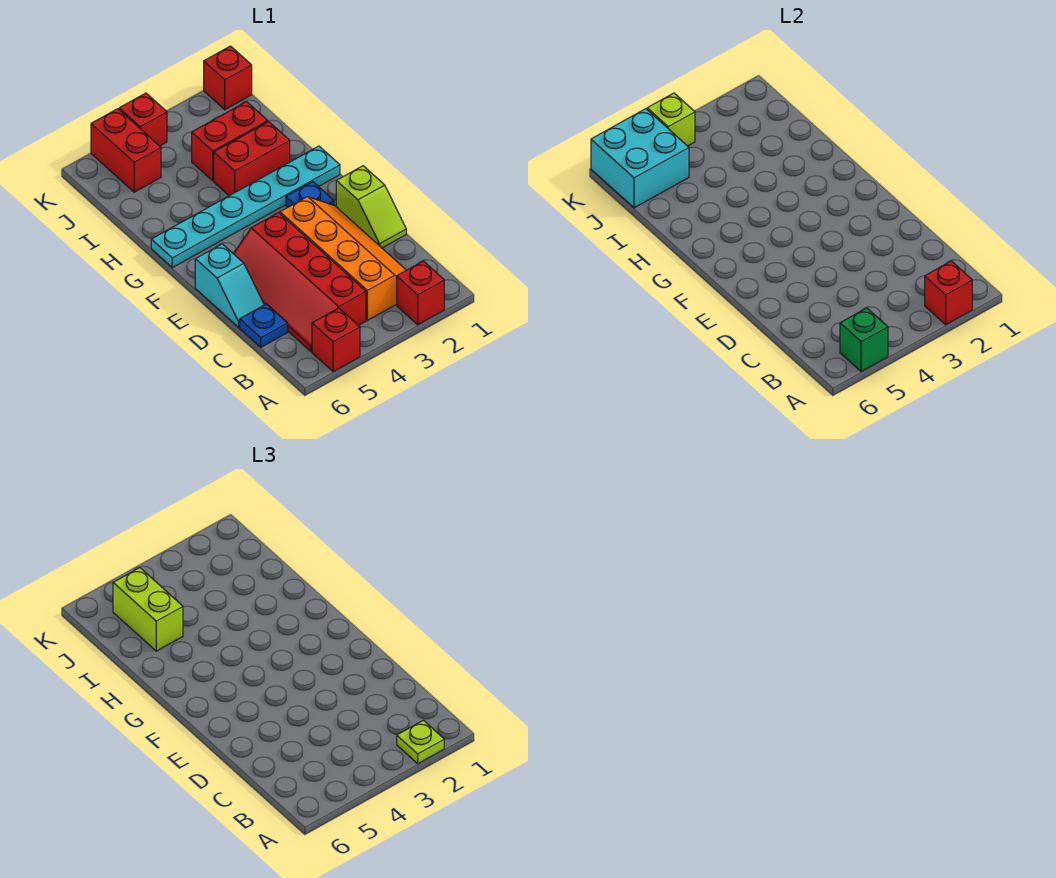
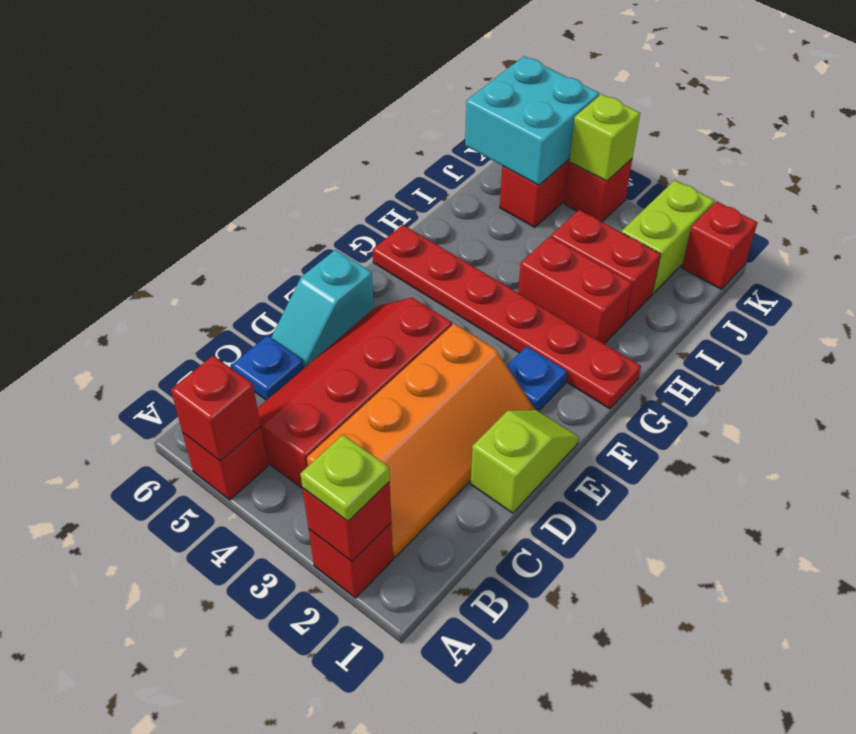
green brick A5 level 2 -> red brick A5 level 2
lime slope D1:E1 level 1 top E -> lime slope D1:E1 level 1 top D
cyan plate G1:G6 level 1 -> red plate G1:G6 level 1
lime brick I5:J5 level 3 -> lime brick J2:K2 level 1

